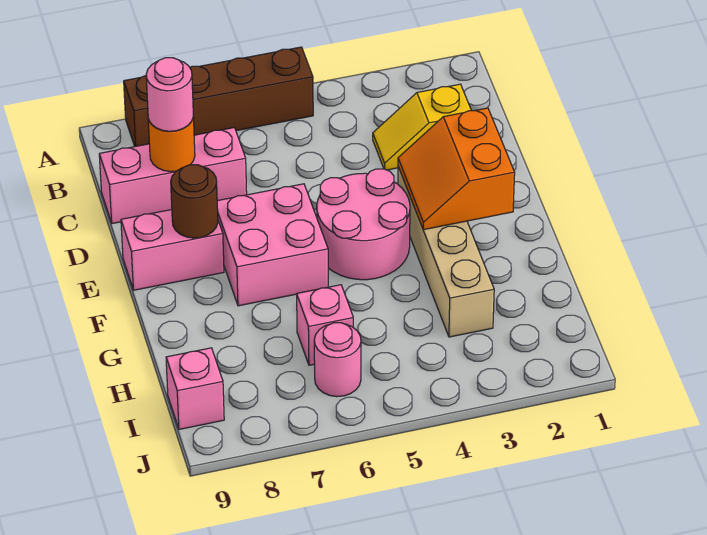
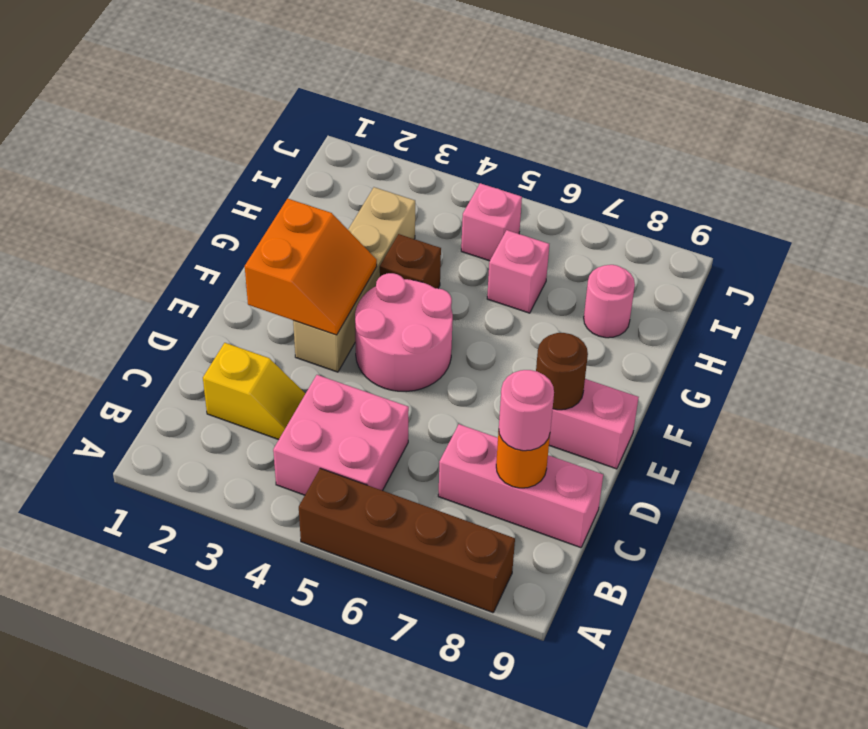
pink brick E6:F7 level 1 -> pink brick B4:C5 level 1
none -> brown brick G4 level 1
pink round brick I6 level 1 -> pink round brick H8 level 1
pink brick I9 level 1 -> pink brick I5 level 1

